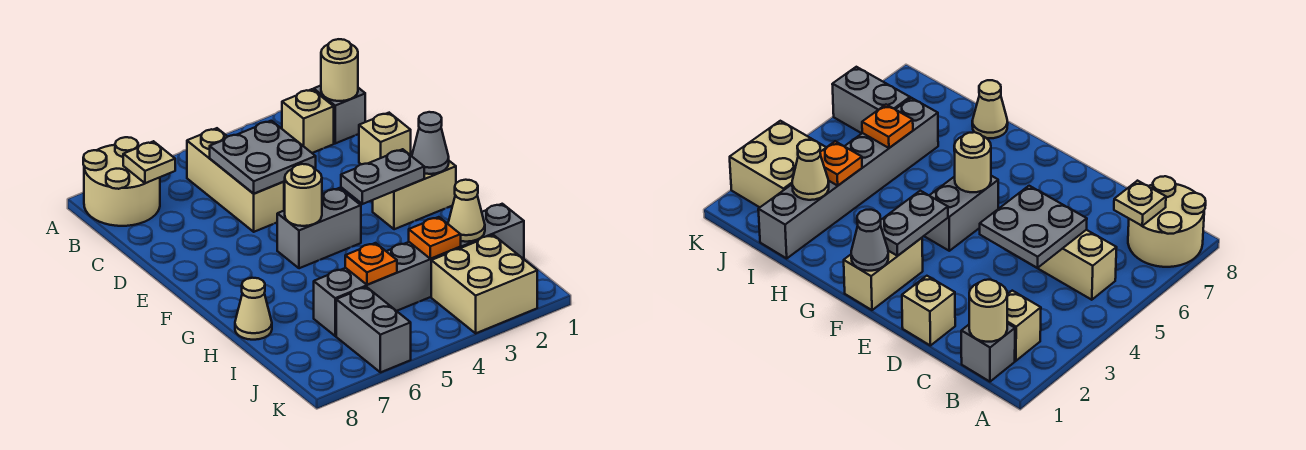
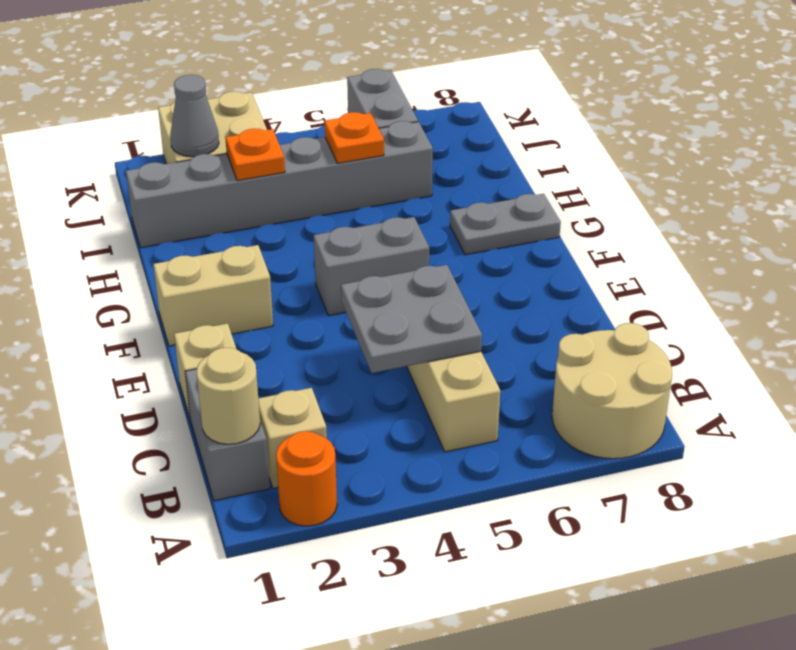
none -> orange round brick A2 level 1
grey brick B1 level 1 -> grey brick B1:C1 level 1
tan plate B7 level 2 -> none
grey cone F1 level 2 -> grey cone J2 level 2
grey plate F2:F3 level 2 -> grey plate G7:G8 level 1
tan round brick F5 level 2 -> none
tan cone H8 level 1 -> none
tan cone I2 level 2 -> none

